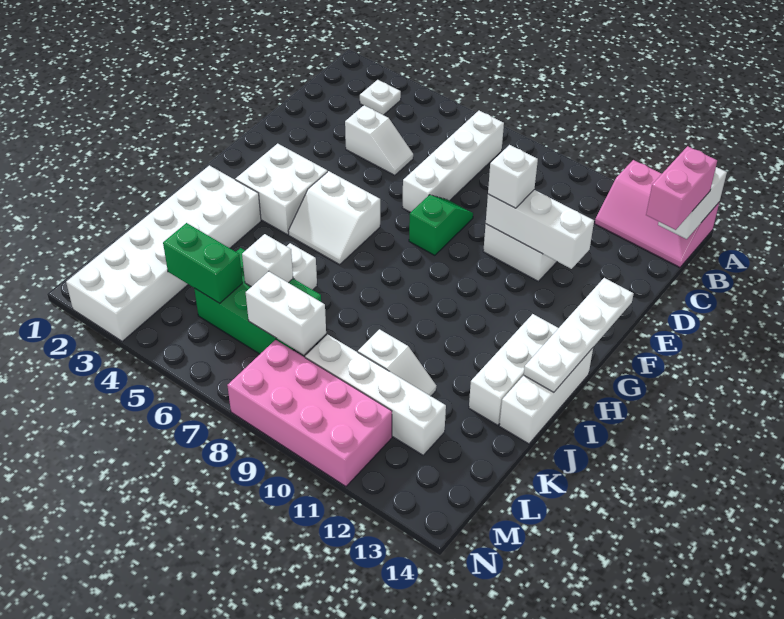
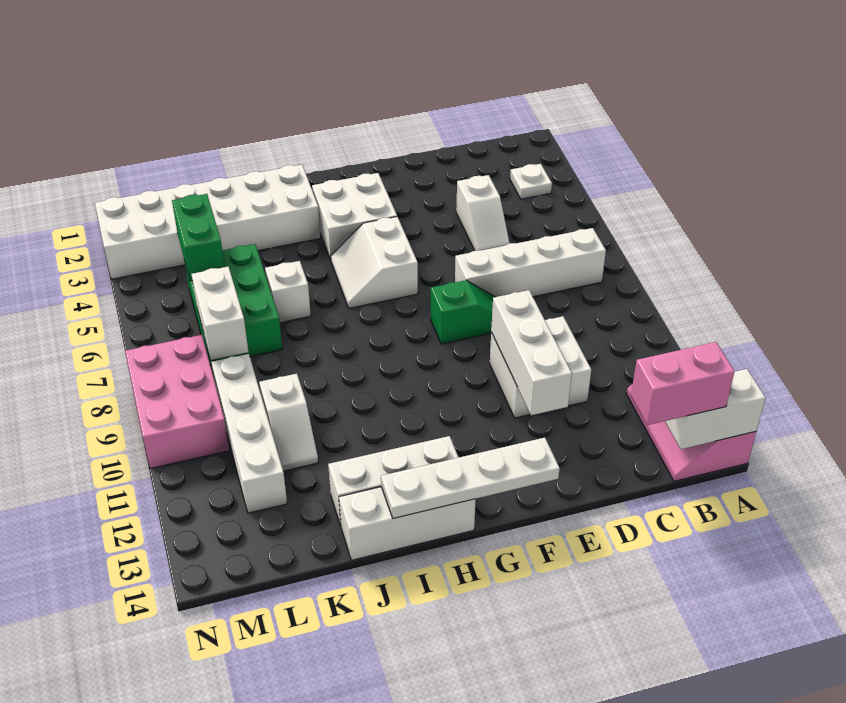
white brick E10 level 3 -> none
white brick K6 level 2 -> none
pink brick M8:N11 level 1 -> pink brick M8:N10 level 1

